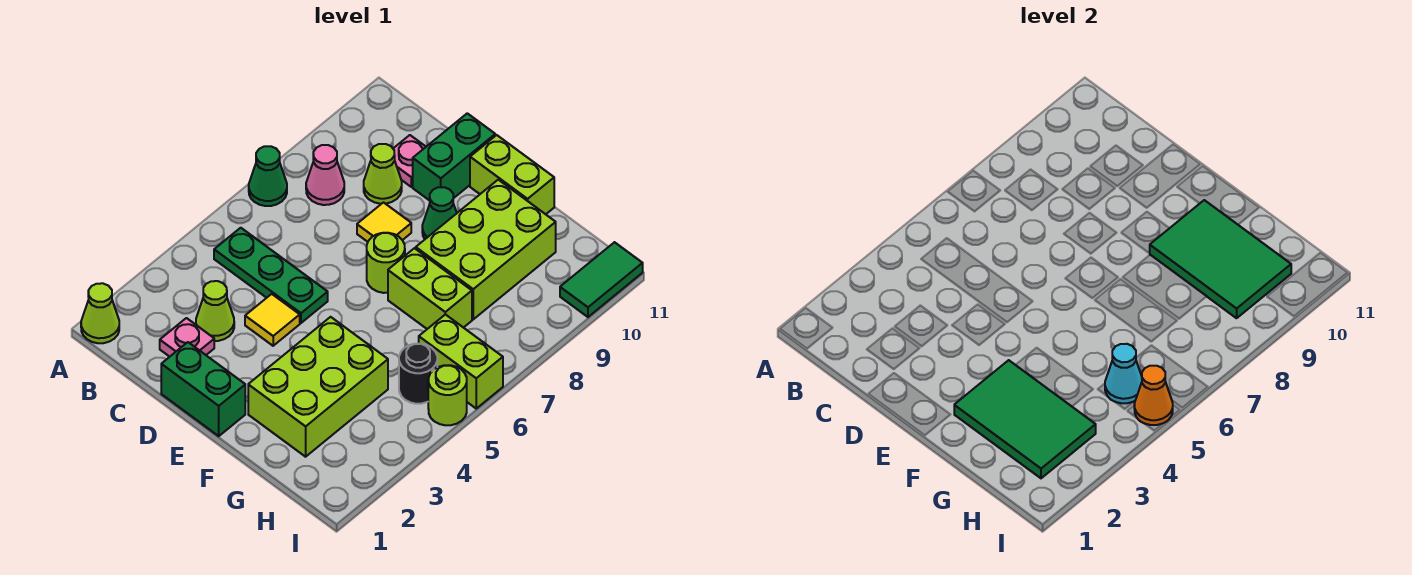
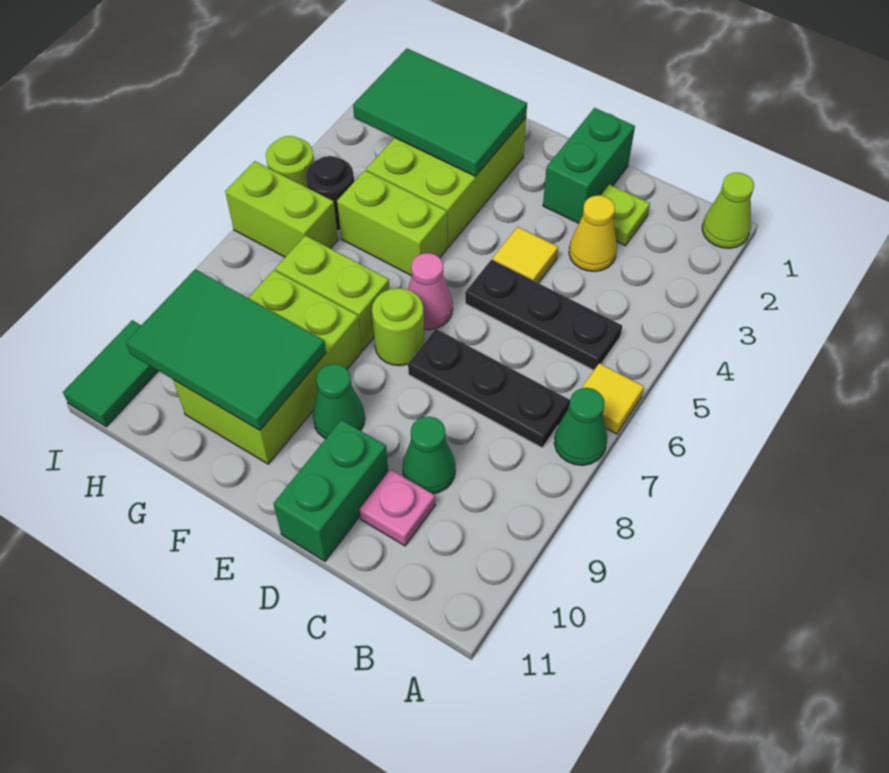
green plate B5:D5 level 1 -> black plate B5:D5 level 1
none -> black plate B7:D7 level 1
pink cone B8 level 1 -> pink cone E6 level 1
pink plate C2 level 1 -> lime plate C2 level 1
lime cone C3 level 1 -> yellow cone C3 level 1
lime cone C9 level 1 -> green cone C9 level 1
green brick D1:E1 level 1 -> green brick D1:D2 level 1
yellow tile D8 level 1 -> yellow tile A6 level 1
lime brick E11:F11 level 1 -> lime brick F5:G5 level 1
cyan cone H5 level 2 -> none
orange cone I5 level 2 -> none

